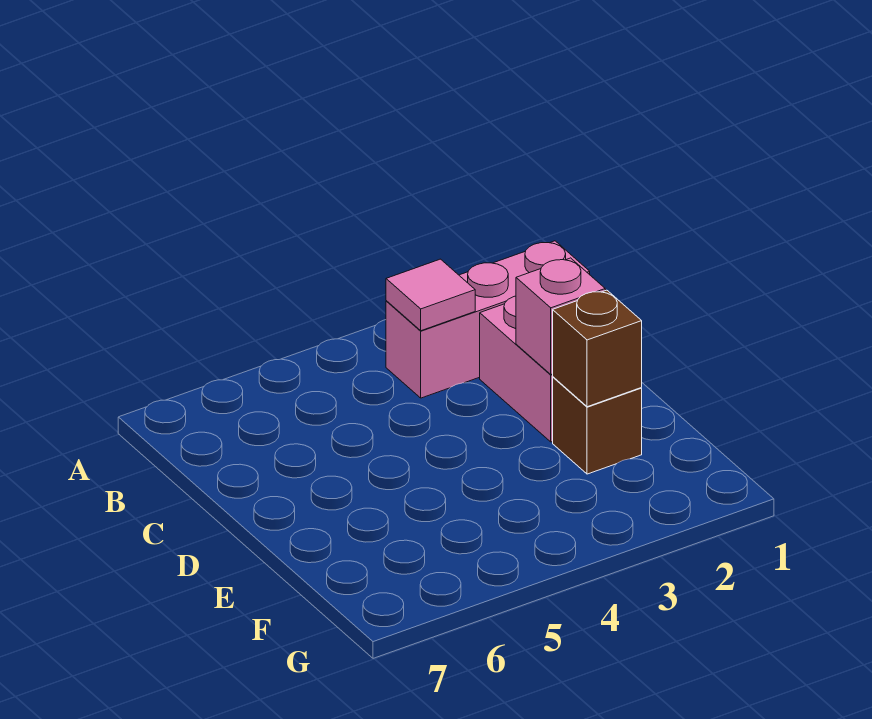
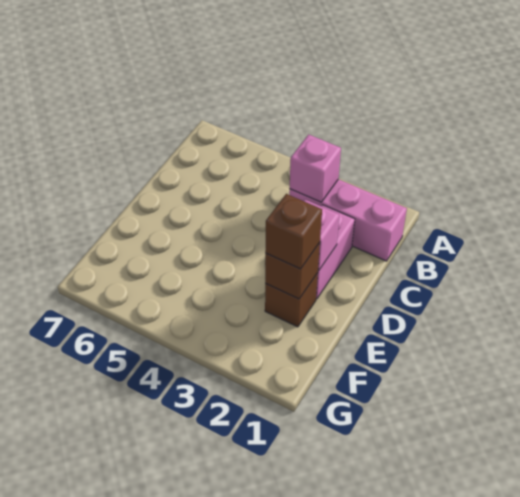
pink tile B3 level 2 -> pink brick B3 level 2
none -> brown brick E2 level 3

